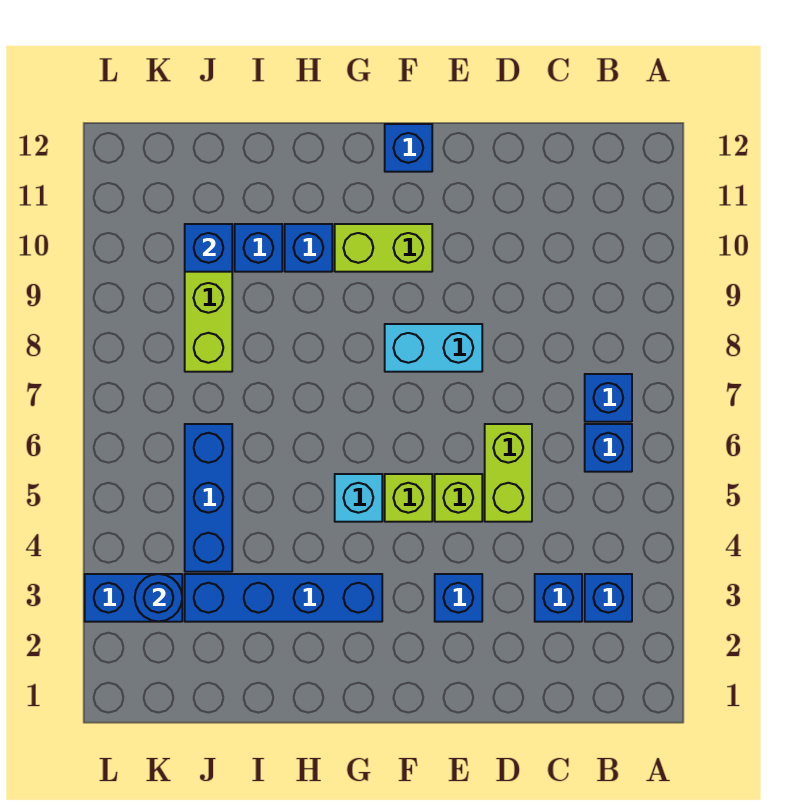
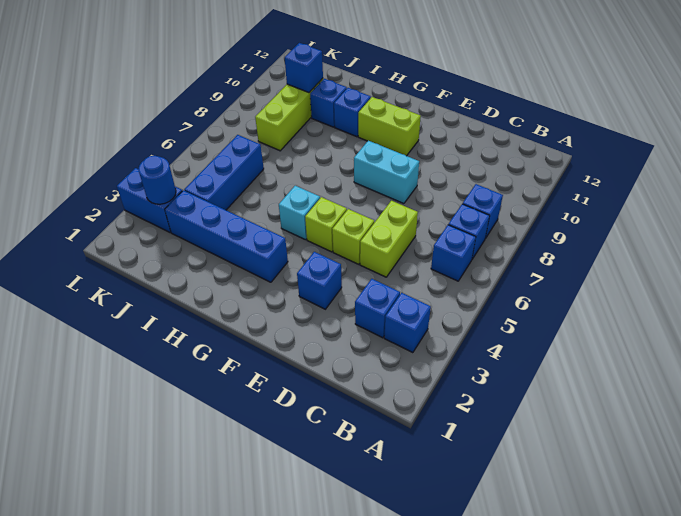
blue brick F12 level 1 -> blue brick B8 level 1

